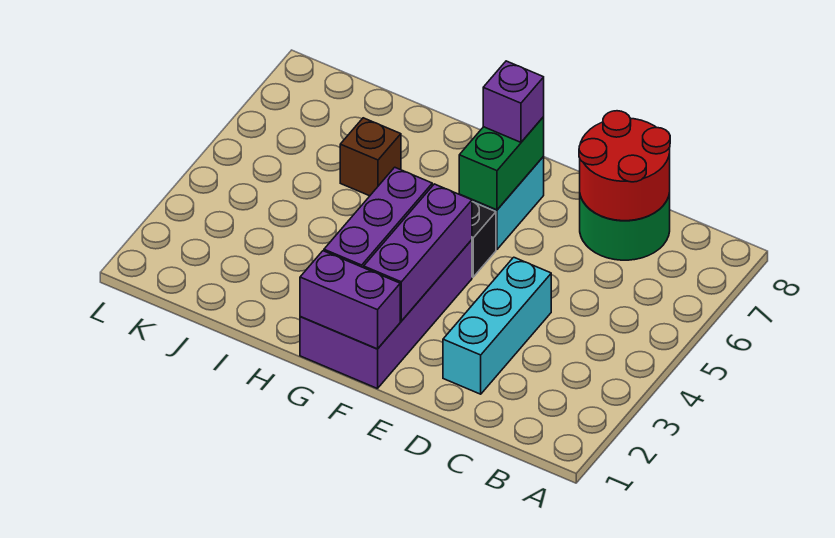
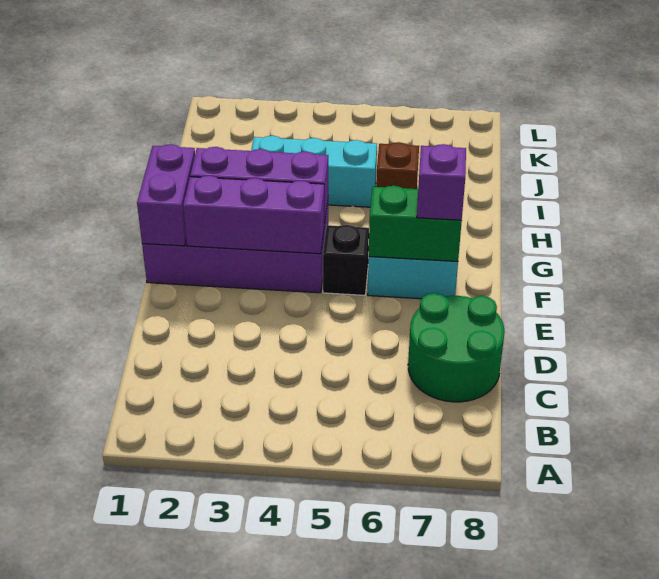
red round brick C7:D8 level 2 -> none
cyan brick D2:D4 level 1 -> cyan brick I3:I5 level 1

